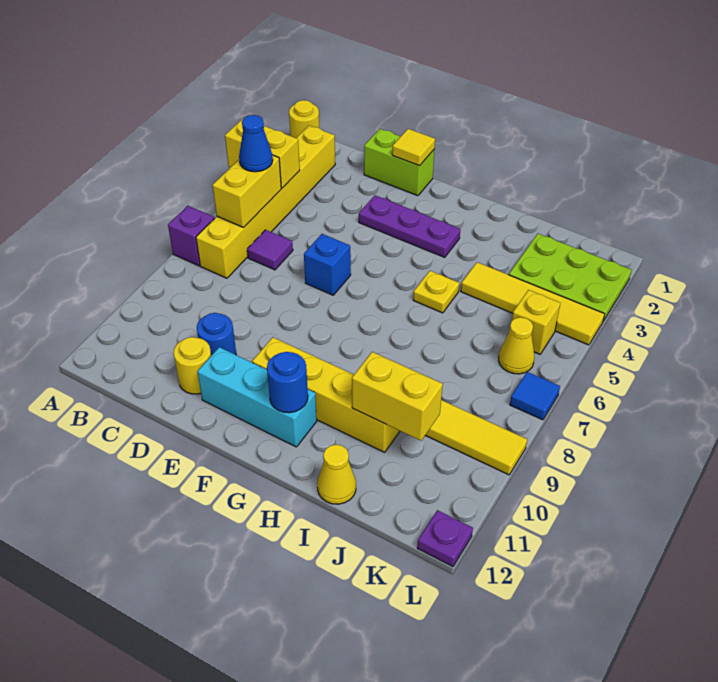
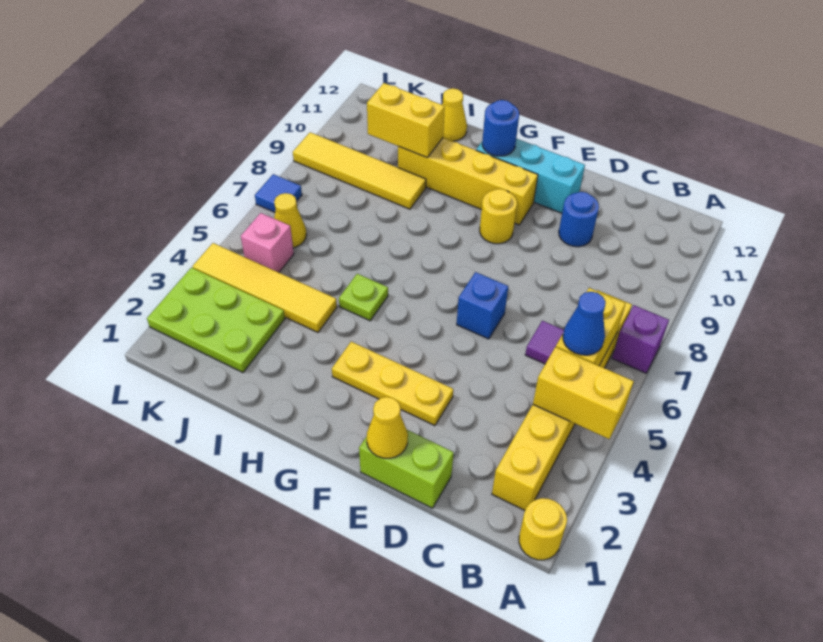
yellow round brick D11 level 1 -> yellow round brick F9 level 1
yellow tile E1 level 2 -> yellow cone E1 level 2
purple plate E3:G3 level 1 -> yellow plate E3:G3 level 1
yellow plate H5 level 1 -> lime plate H5 level 1
yellow brick K5 level 1 -> pink brick K5 level 1
purple plate L12 level 1 -> none

